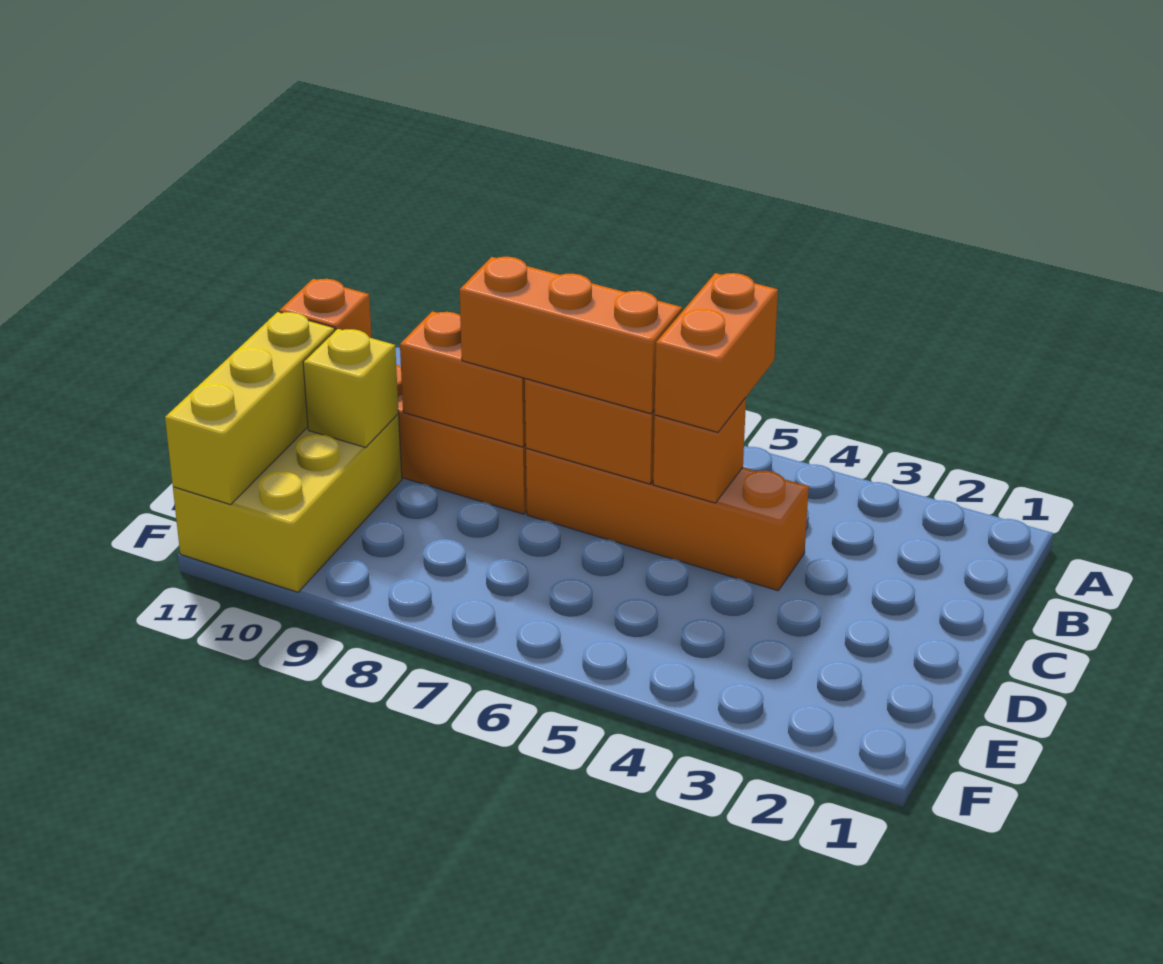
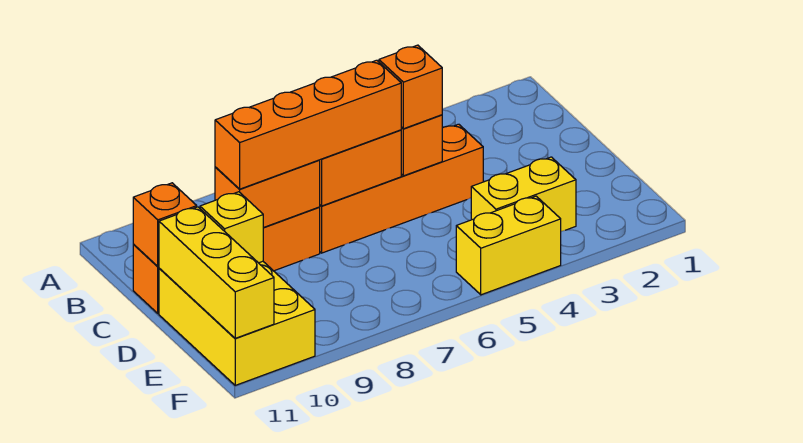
orange brick B5:C5 level 3 -> orange brick C5 level 3
orange brick C6:C8 level 3 -> orange brick C6:C9 level 3
none -> yellow brick E3:E4 level 1
none -> yellow brick F4:F5 level 1

